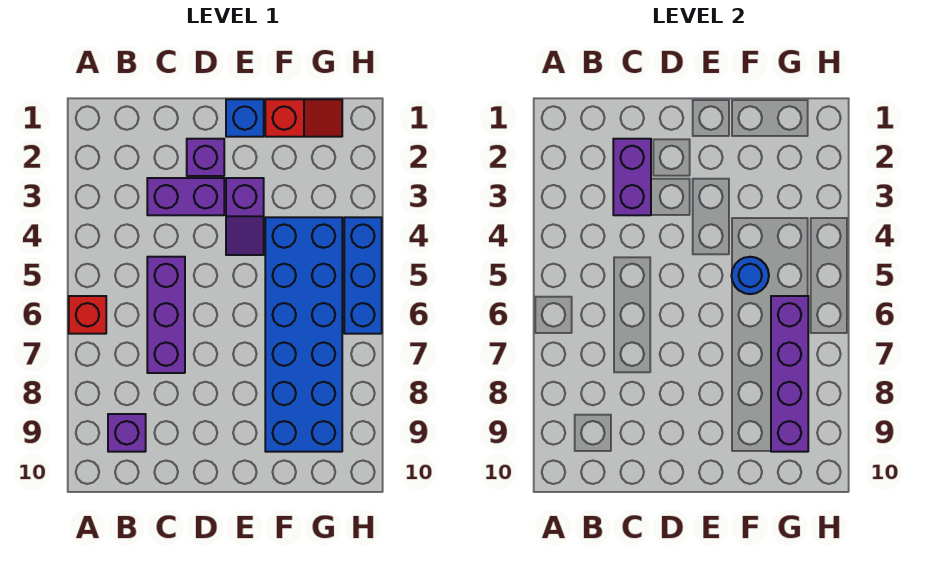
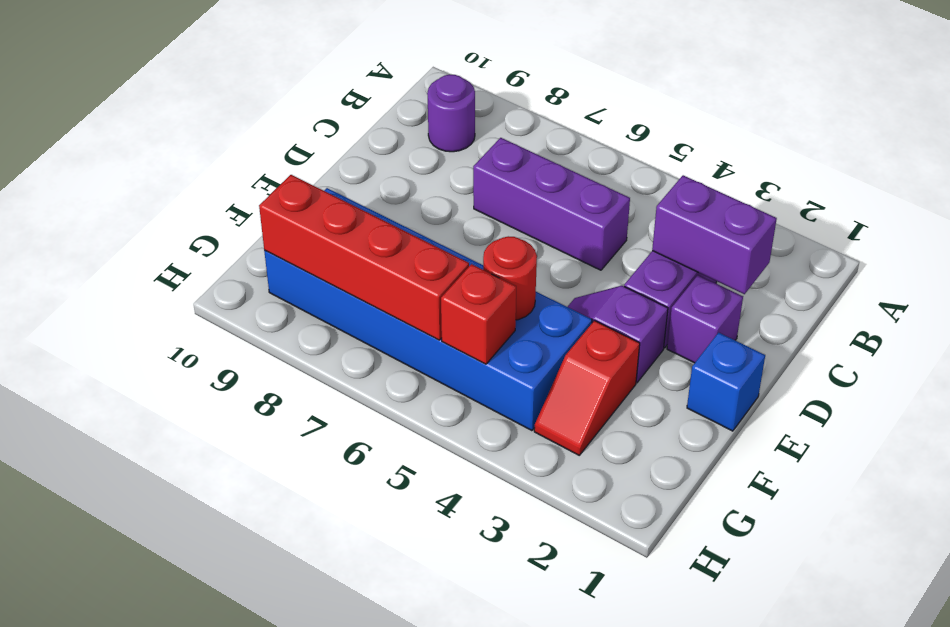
red brick A6 level 1 -> red brick G5 level 2
purple brick B9 level 1 -> purple round brick B9 level 1
red slope F1:G1 level 1 top F -> red slope F3:G3 level 1 top F
blue round brick F5 level 2 -> red round brick F5 level 2
purple brick G6:G9 level 2 -> red brick G6:G9 level 2
blue brick H4:H6 level 1 -> none

